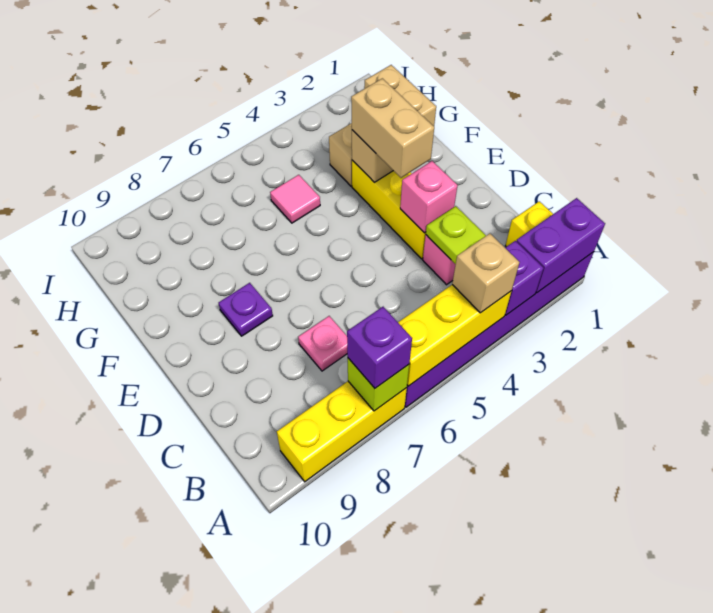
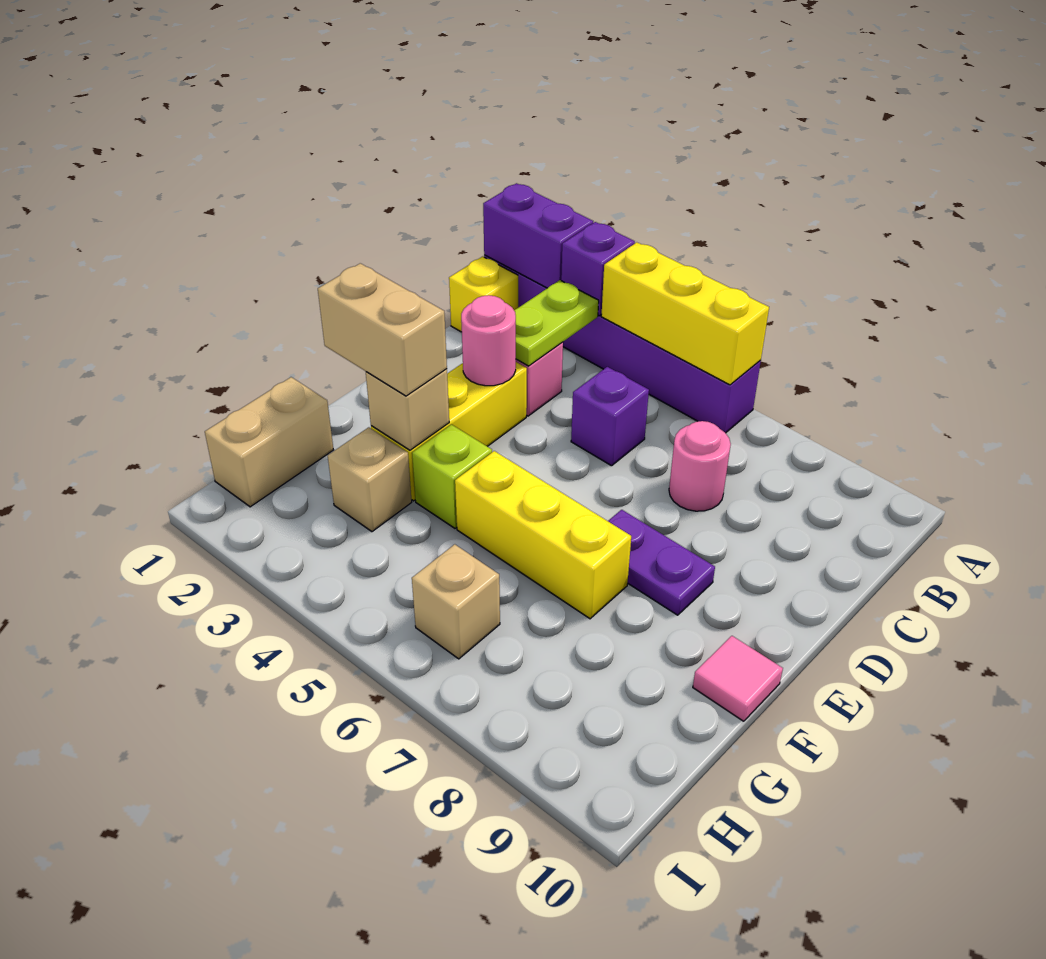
tan brick A4 level 3 -> tan brick H6 level 1
yellow brick A7:A9 level 1 -> yellow brick F5:F7 level 1
lime brick A7 level 2 -> lime brick F4 level 1
purple brick A7 level 3 -> purple brick C5 level 1
pink plate C7 level 1 -> pink round brick C7 level 1
pink brick D3 level 2 -> pink round brick D3 level 2
tan brick E3:F3 level 3 -> tan brick F2:F3 level 3
purple plate E8 level 1 -> purple plate E7:E8 level 1
pink tile G5 level 1 -> pink tile F10 level 1

